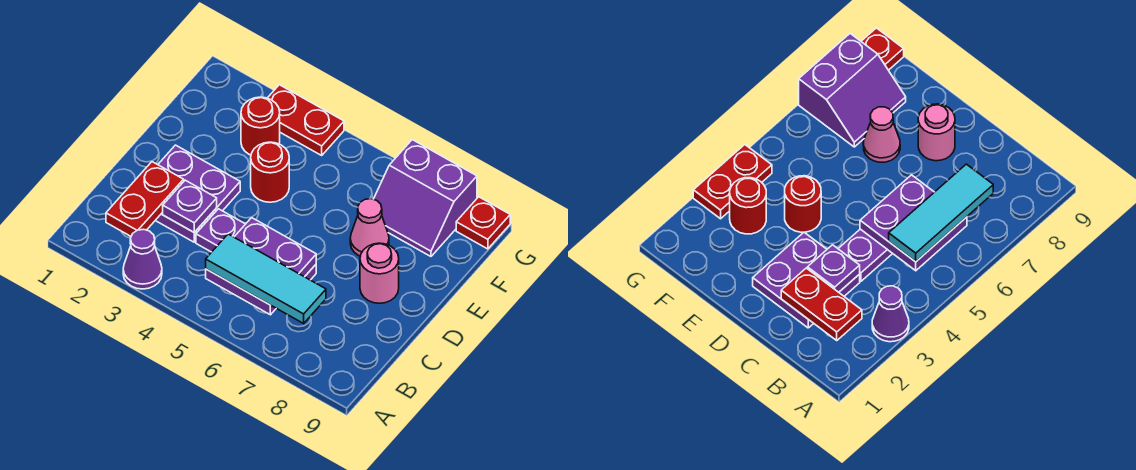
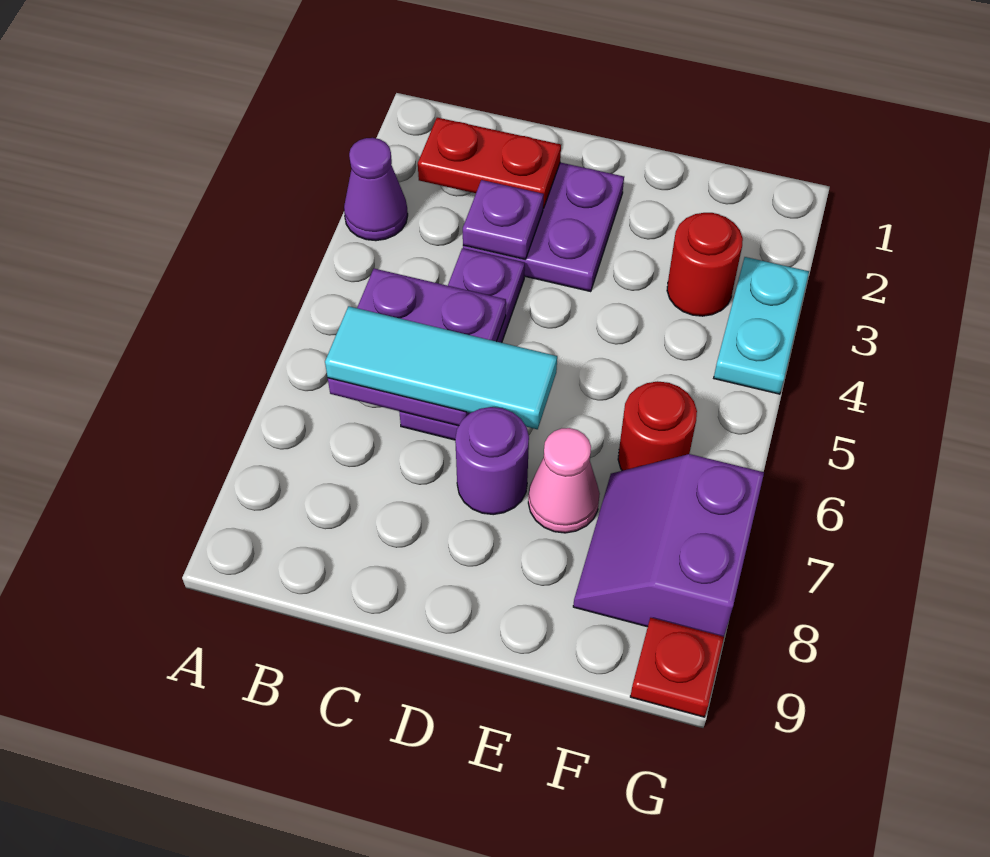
cyan tile B5:B7 level 3 -> cyan tile B6:D6 level 3
none -> purple round brick D7 level 1
pink round brick D8 level 1 -> none
red round brick E4 level 1 -> red round brick F6 level 1
red plate G3:G4 level 1 -> cyan plate G3:G4 level 1

